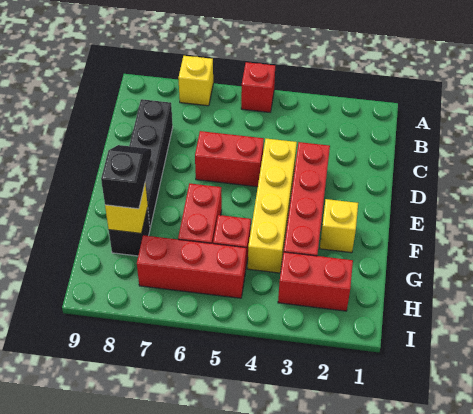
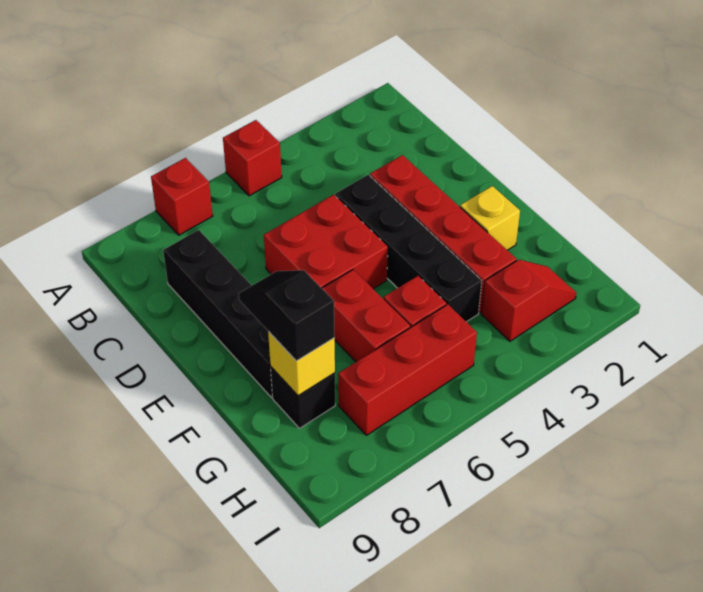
yellow brick A7 level 1 -> red brick A7 level 1
yellow brick D4:G4 level 1 -> black brick D4:G4 level 1
red brick D5:D6 level 1 -> red brick D5:E6 level 1
red brick H2:H3 level 1 -> red slope H2:H3 level 1 top 3

